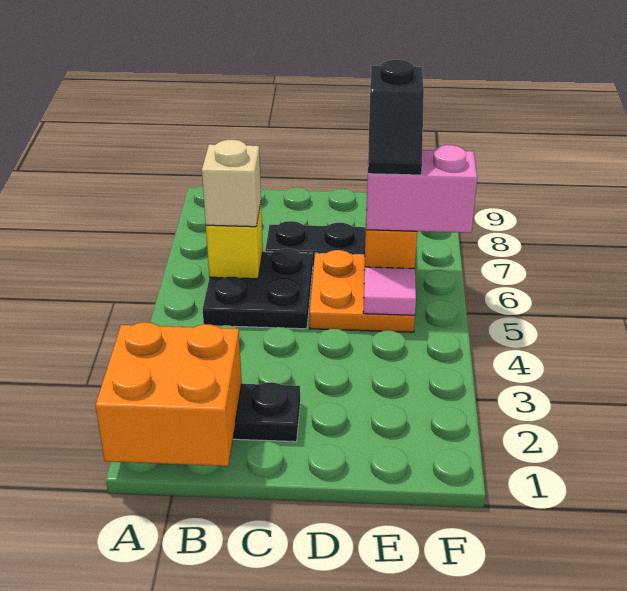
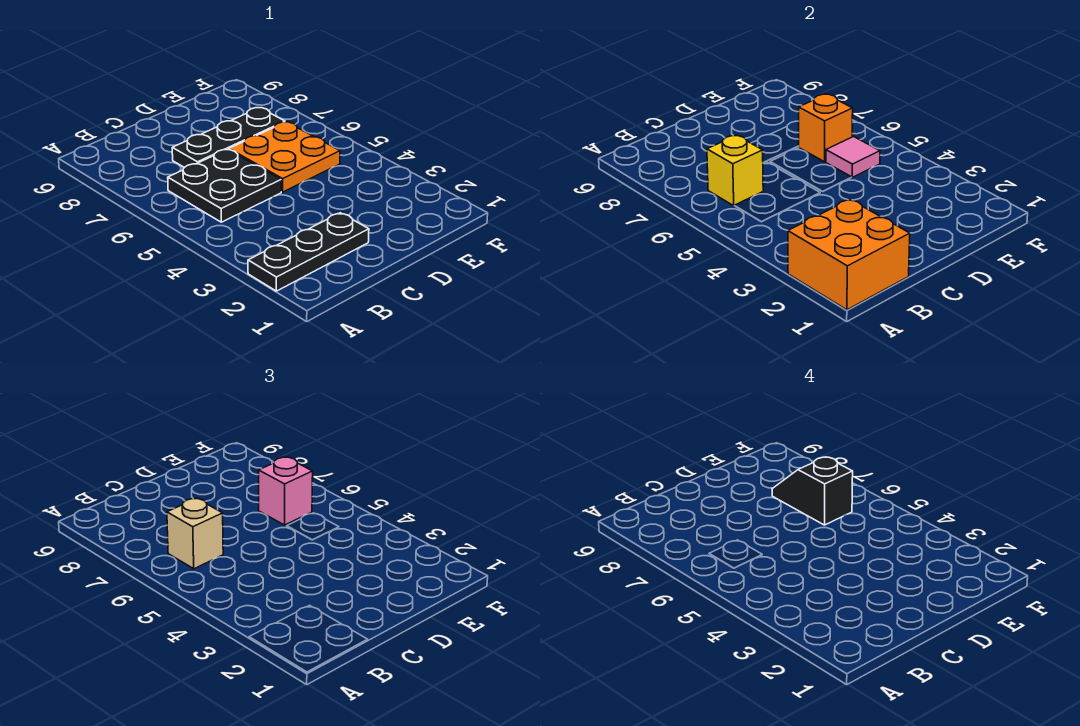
pink brick E6:F6 level 3 -> pink brick E6 level 3
black slope E6:E7 level 4 top 7 -> black slope E6:E7 level 4 top 6

